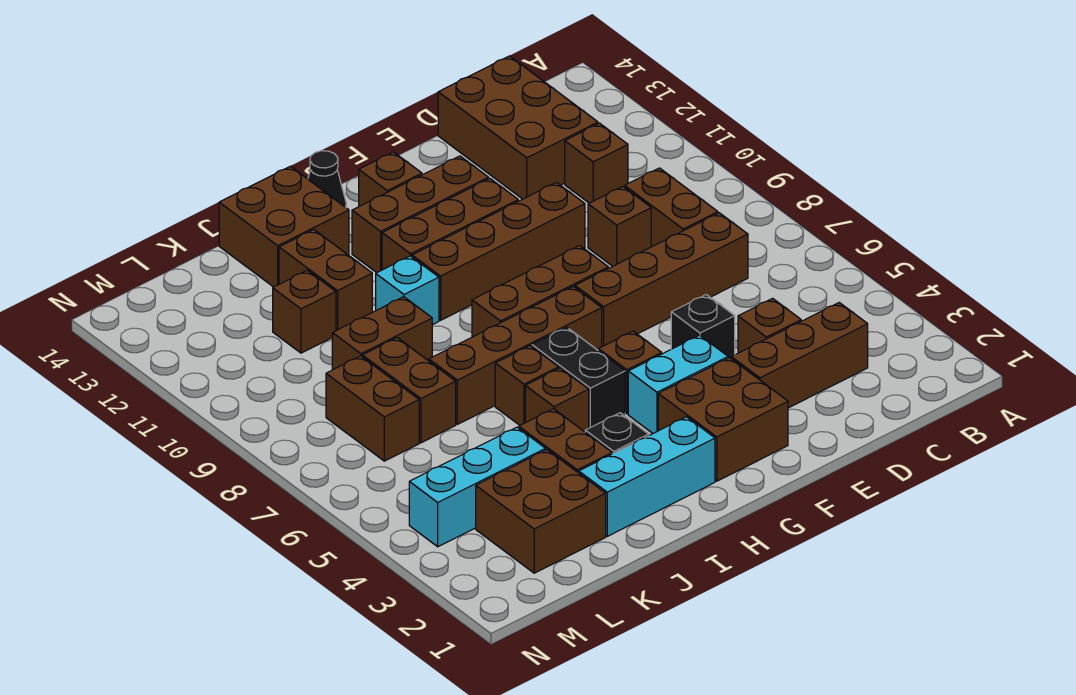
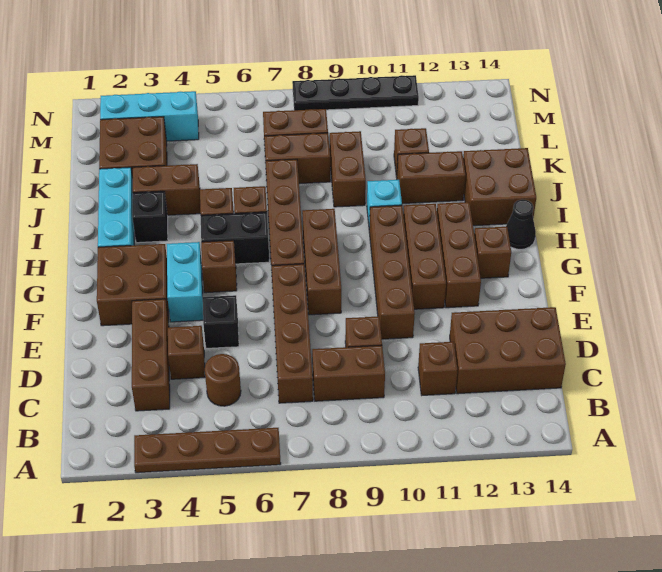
none -> brown plate A3:A6 level 1
none -> brown round brick C5 level 1
cyan brick K4:M4 level 1 -> cyan brick M2:M4 level 1
none -> black plate N8:N11 level 1

